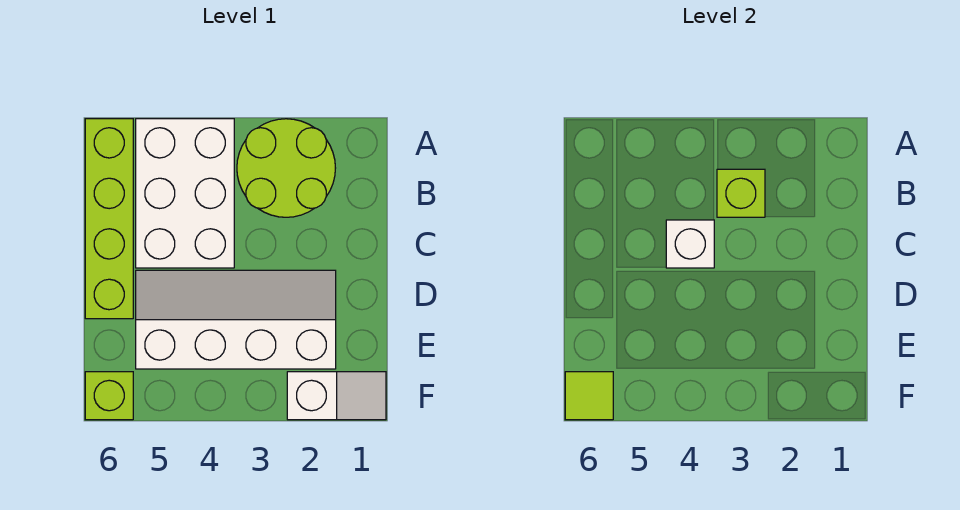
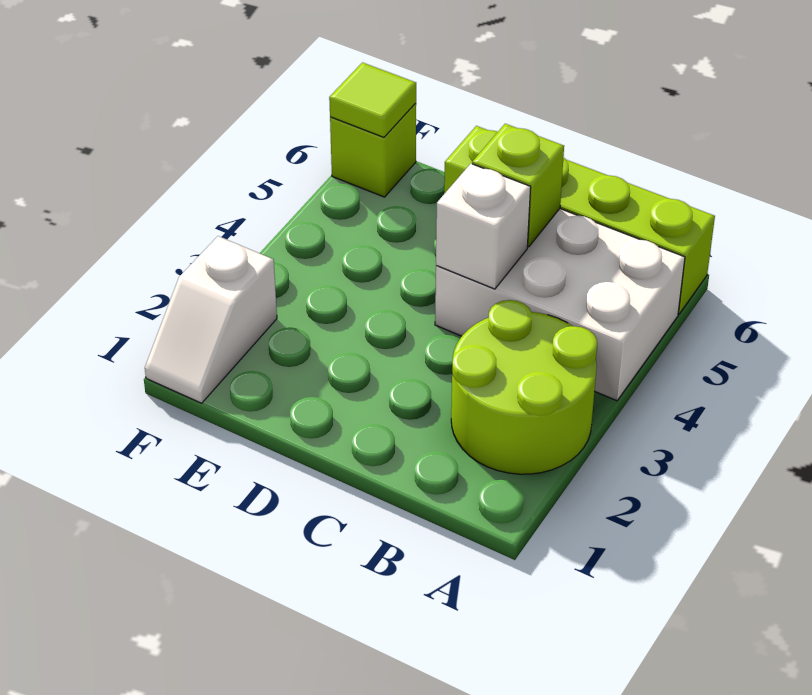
lime brick B3 level 2 -> lime brick C5 level 2
white slope D2:E5 level 1 top E -> none

